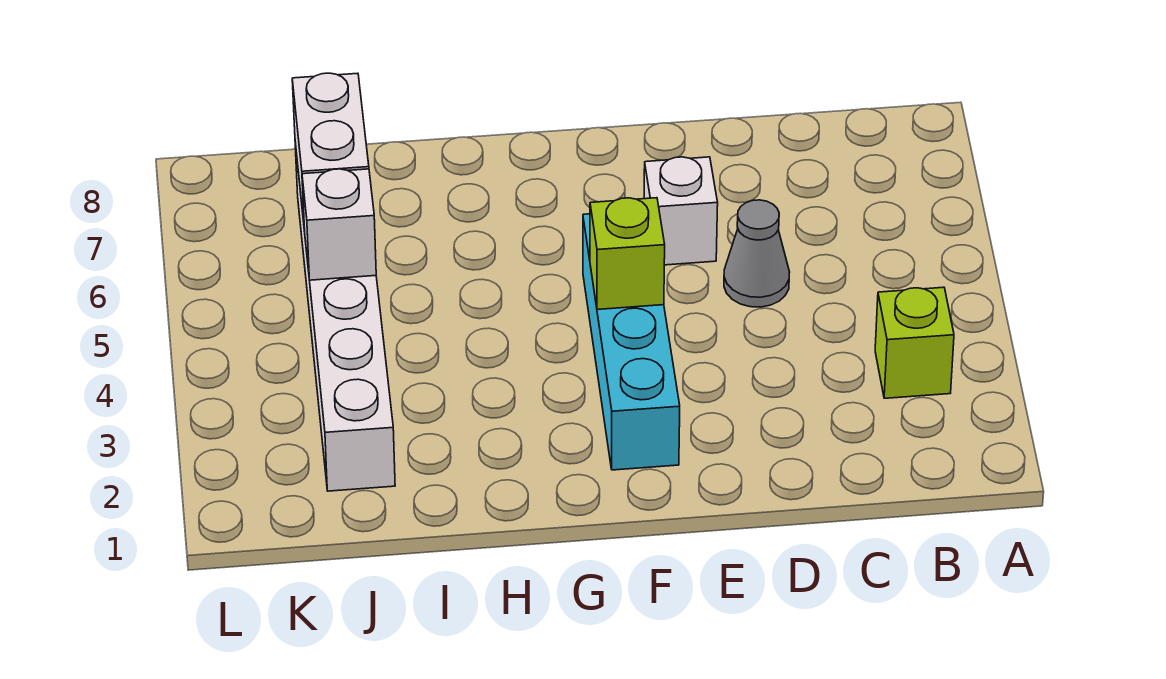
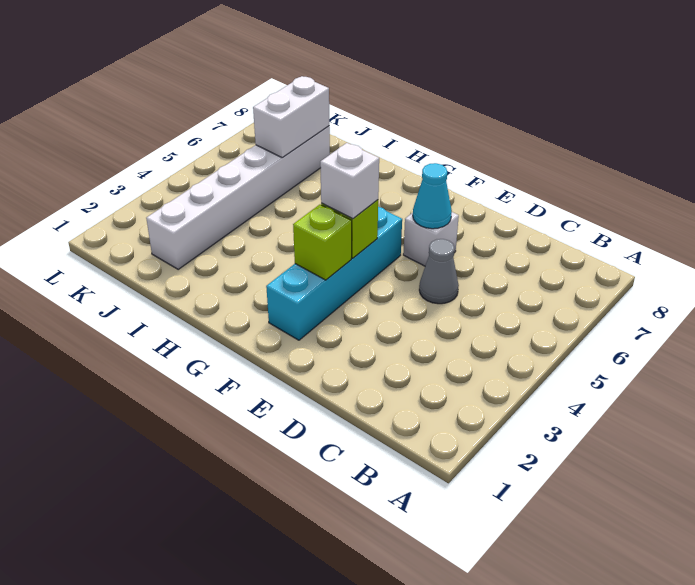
lime brick B3 level 1 -> lime brick F3 level 2
none -> cyan cone E6 level 2
white brick J5 level 2 -> white brick F4 level 3

